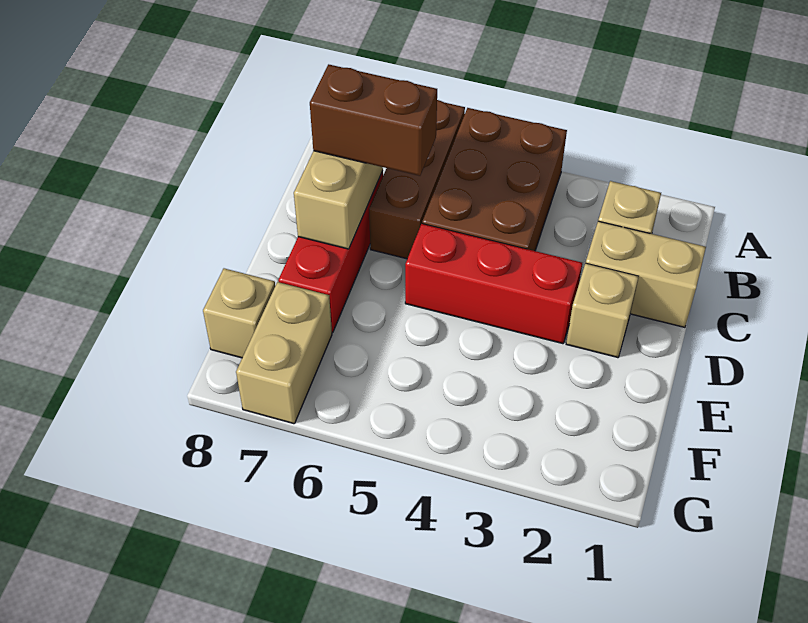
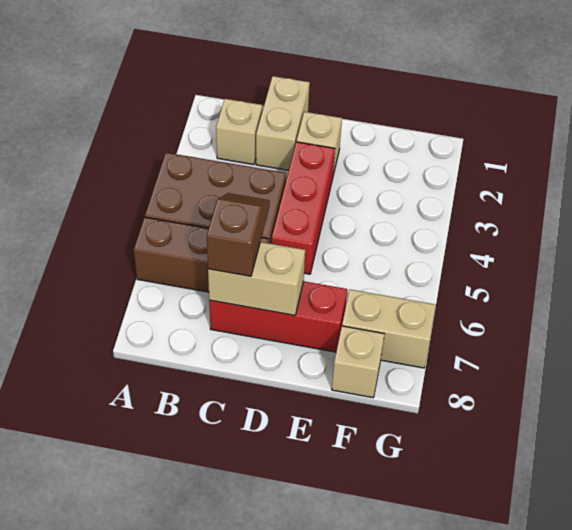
brown brick C6:C7 level 3 -> brown slope C6:C7 level 3 top 7

